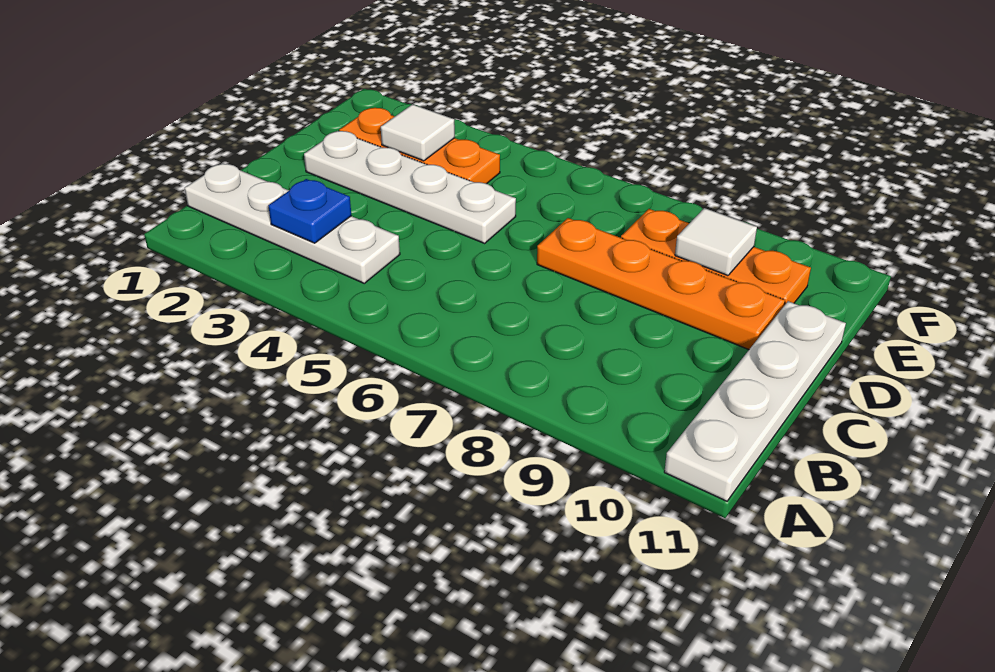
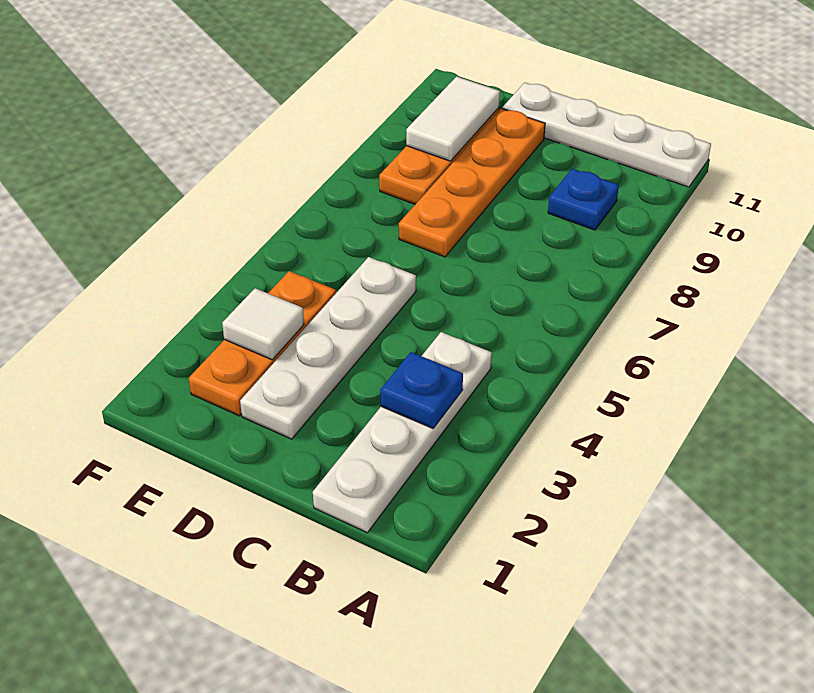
none -> blue plate B9 level 1
white tile E9 level 2 -> white tile E9:E10 level 2

